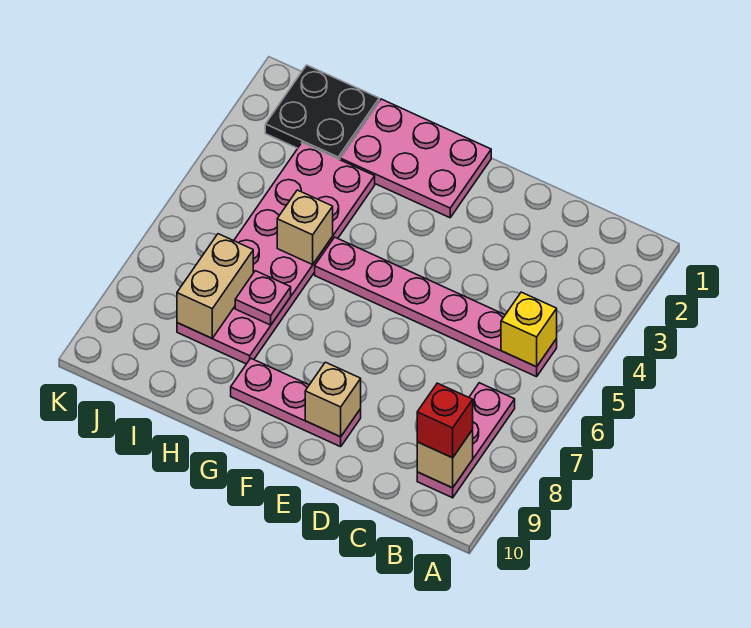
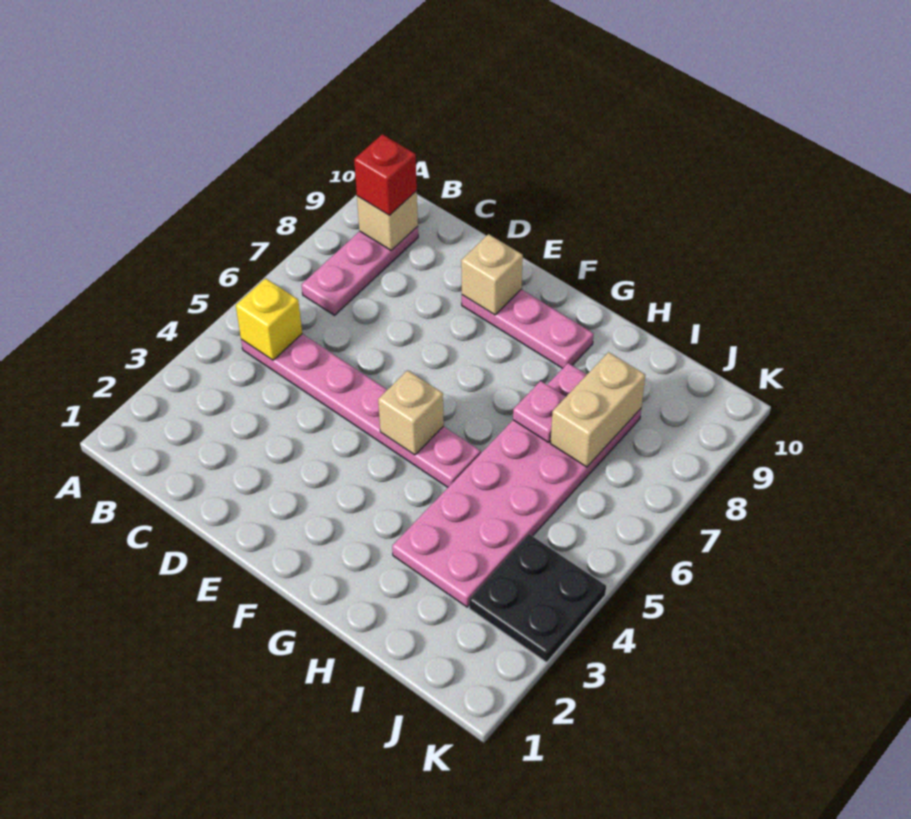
pink plate F1:H2 level 1 -> none
tan brick H5 level 2 -> tan brick F5 level 2
black plate I1:J2 level 1 -> black plate J3:K4 level 1

